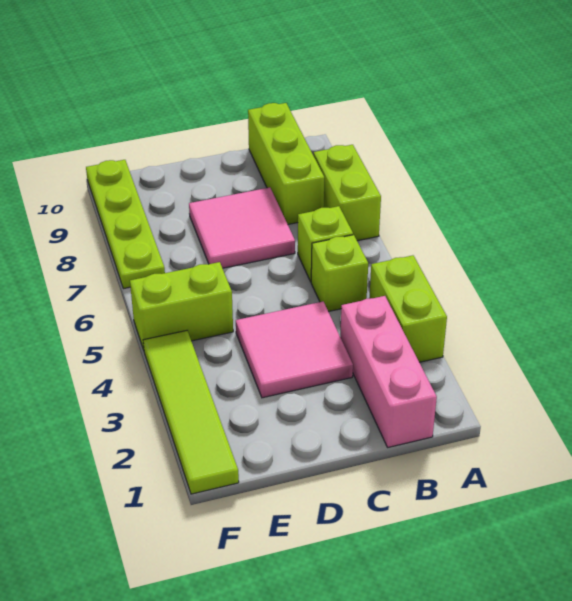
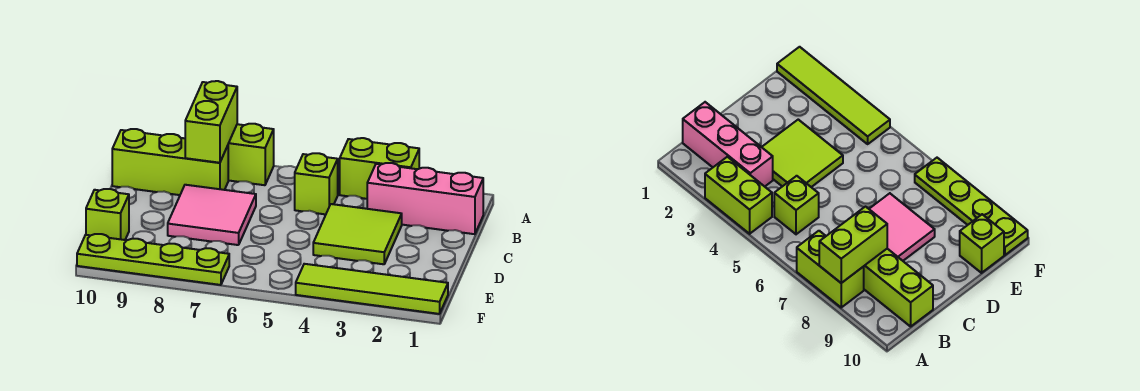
lime brick B6 level 1 -> lime brick E10 level 1
pink tile C3:D4 level 1 -> lime tile C3:D4 level 1
lime brick E5:F5 level 1 -> lime brick A8:B8 level 2

